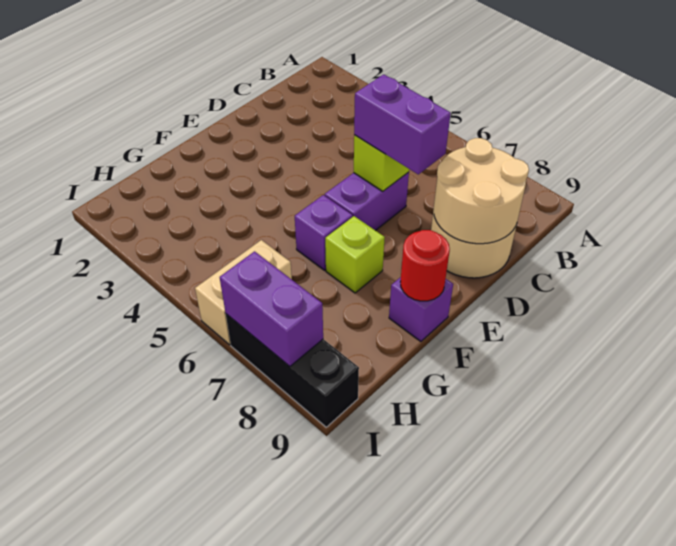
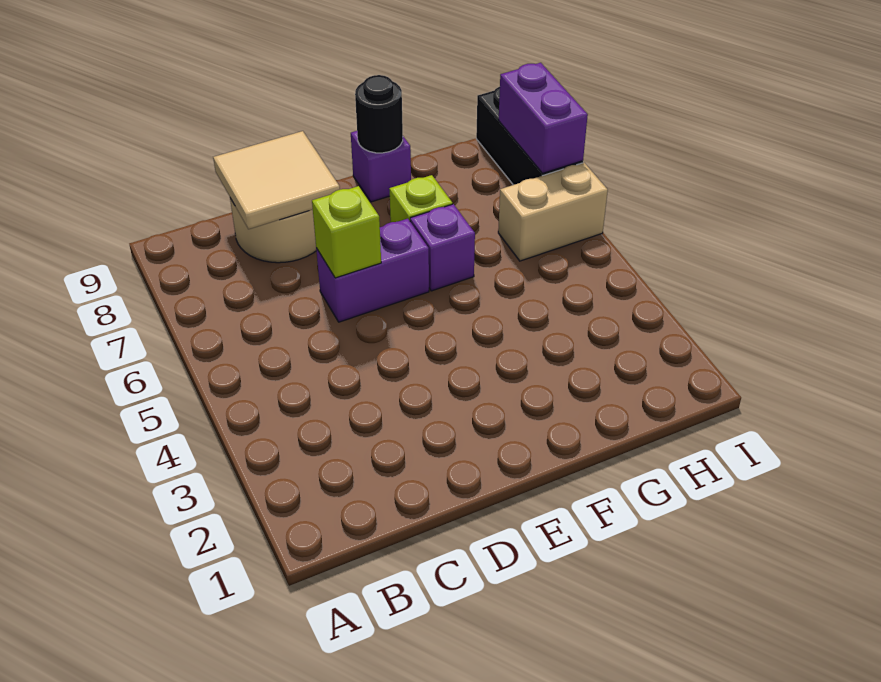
tan round brick C8:D9 level 2 -> tan tile C8:D9 level 2
purple brick D6:D7 level 3 -> none
red round brick F9 level 2 -> black round brick F9 level 2

